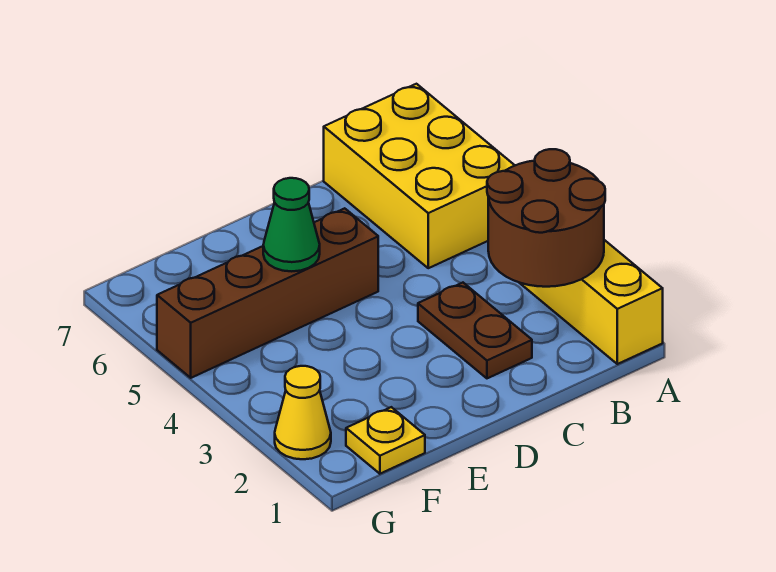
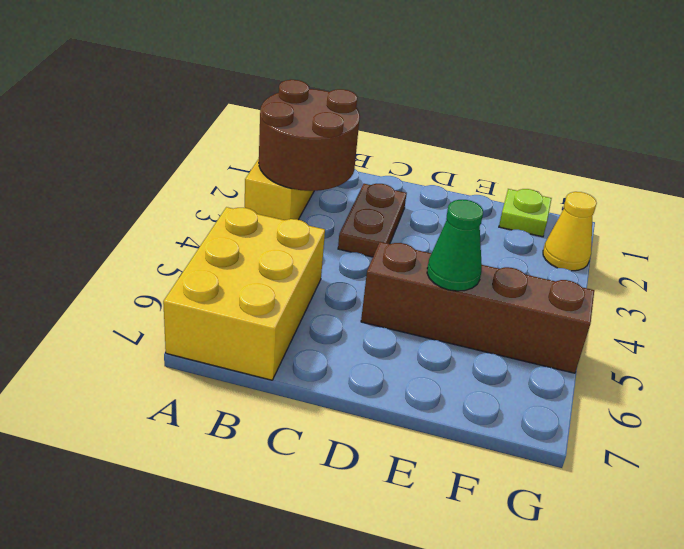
yellow plate F1 level 1 -> lime plate F1 level 1

